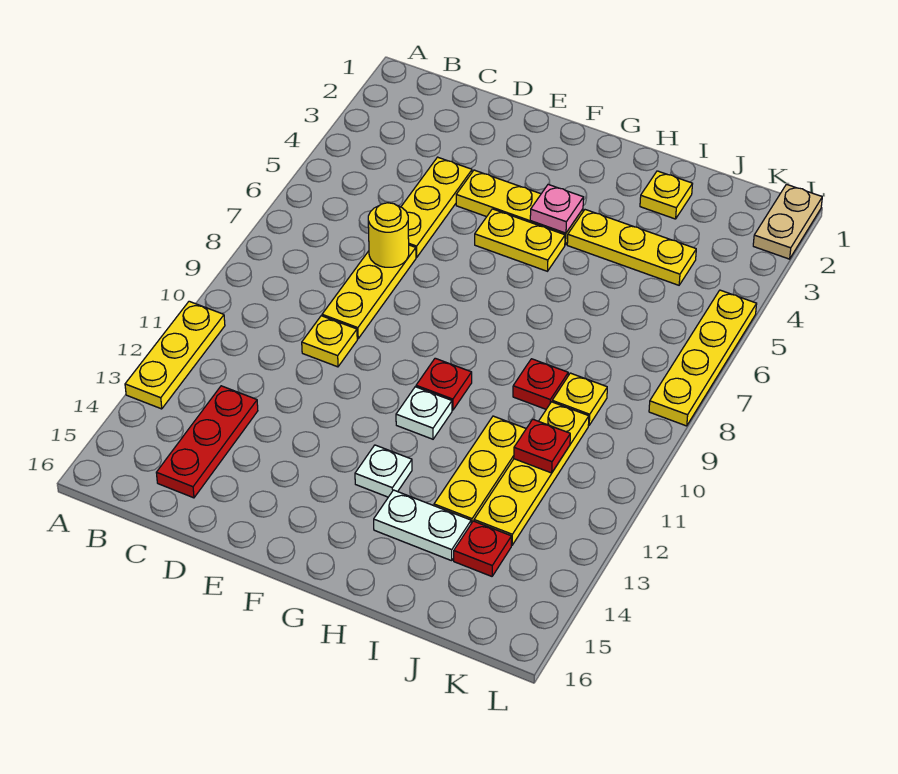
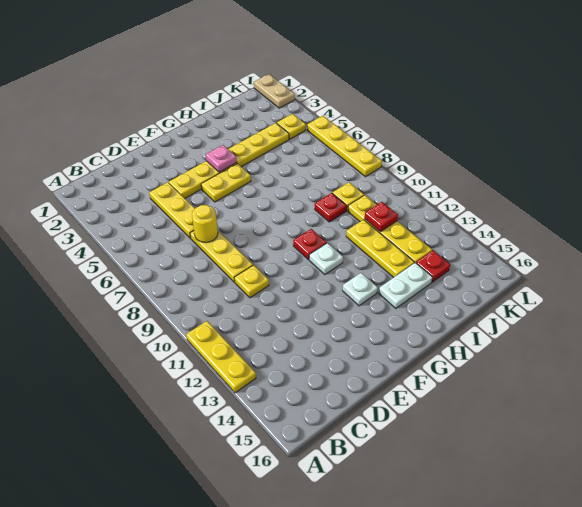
red plate C13:C15 level 1 -> none
yellow plate I2 level 1 -> yellow plate K4 level 1

